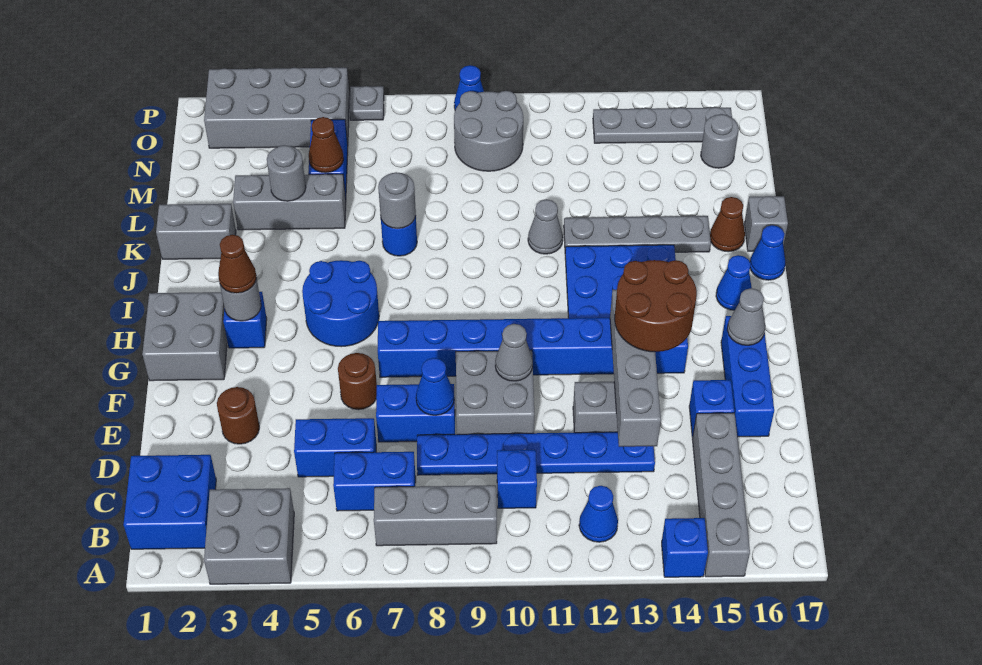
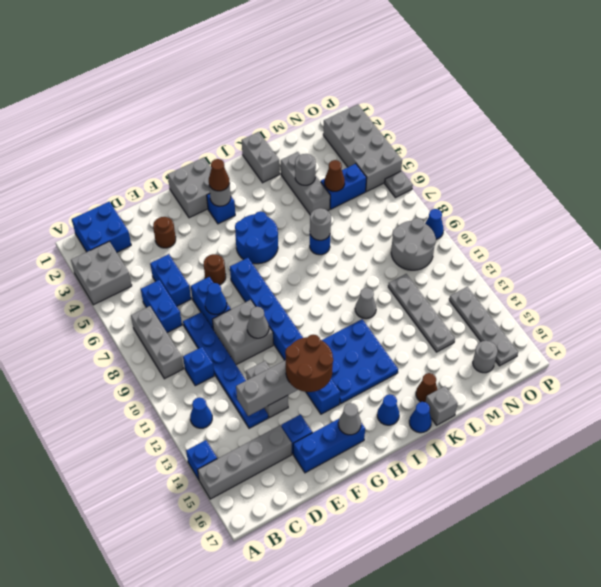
grey plate K12:K15 level 1 -> grey plate M11:M14 level 1

